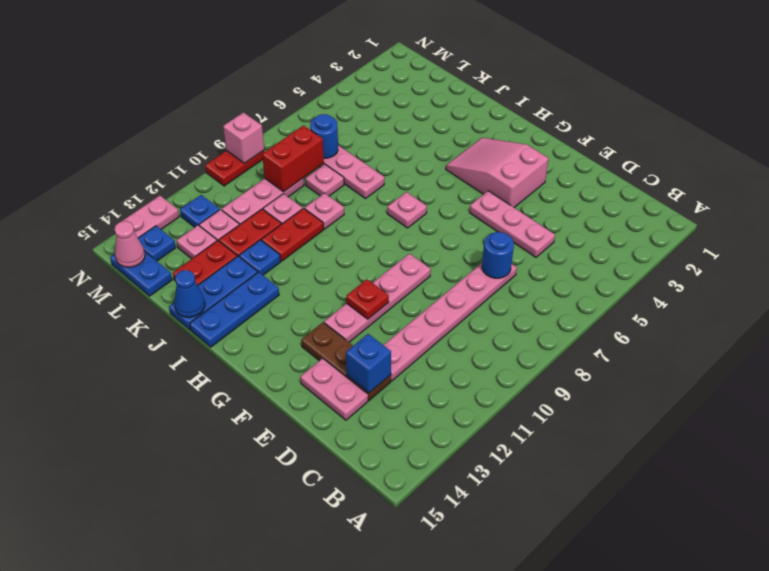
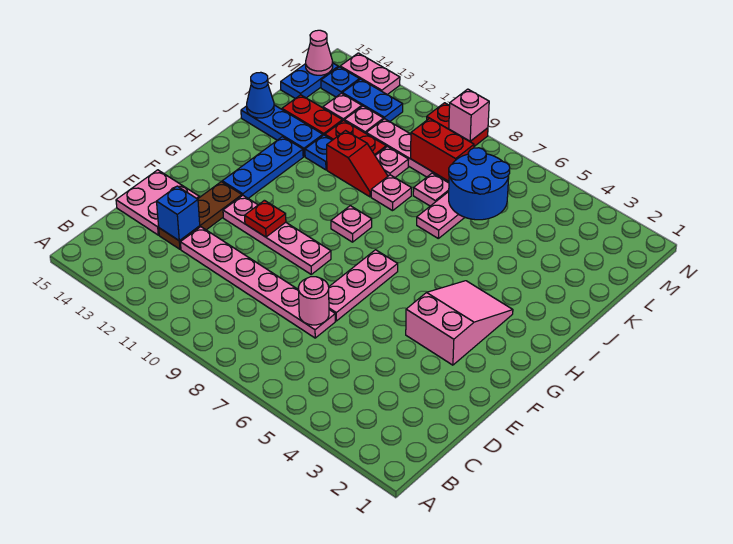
pink plate D5:F5 level 1 -> pink plate E7:G7 level 1
blue round brick D7 level 2 -> pink round brick D7 level 2
pink plate D14:E14 level 1 -> pink plate D14:E15 level 1
pink plate H7 level 1 -> pink plate H9 level 1
blue plate I13:I15 level 1 -> blue plate G13:I13 level 1
red plate J10:J11 level 1 -> red slope J10:J11 level 1 top 11
blue round brick L7 level 2 -> blue round brick K6:L7 level 2
blue plate M12 level 1 -> blue plate M12:M13 level 1

